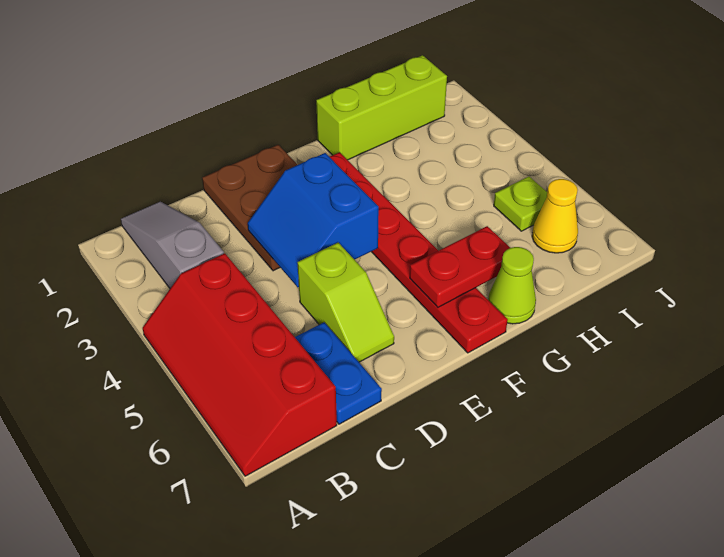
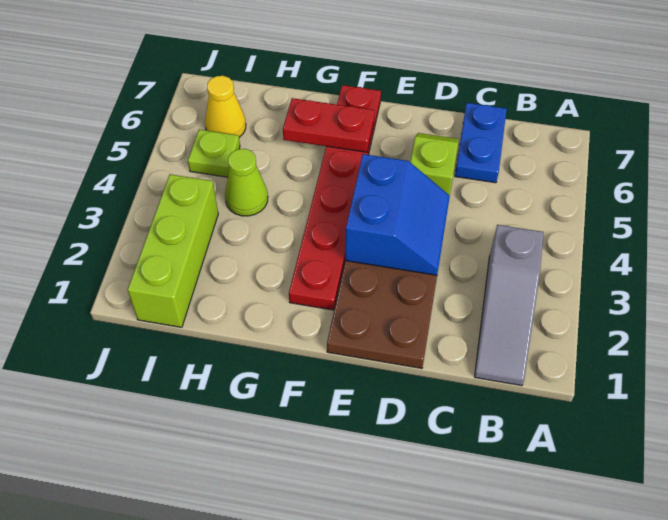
red slope A4:B7 level 1 top B -> none
lime brick G1:I1 level 1 -> lime brick I1:I3 level 1
lime cone G7 level 1 -> lime cone H4 level 1

